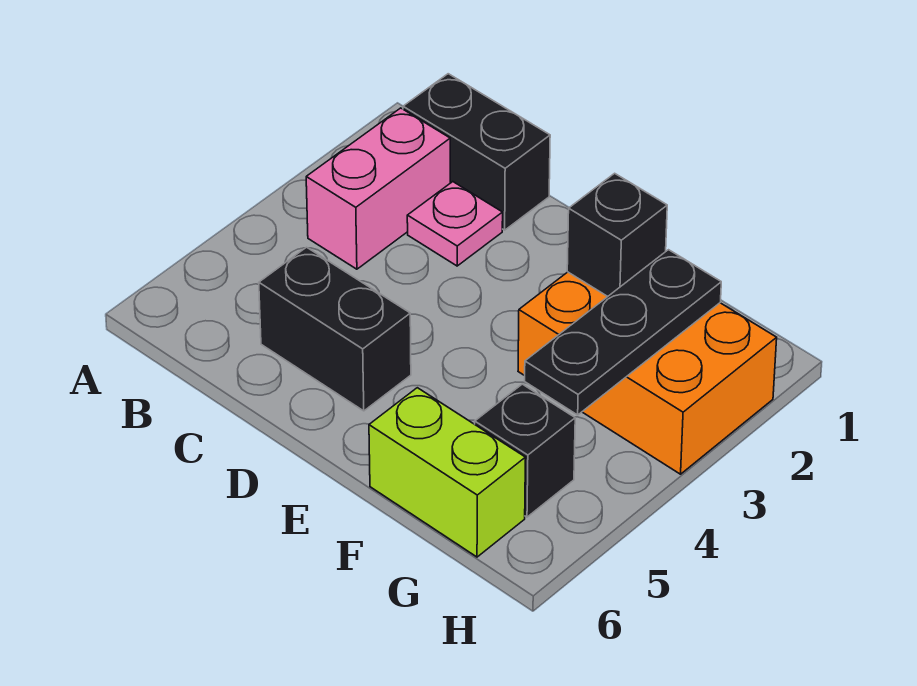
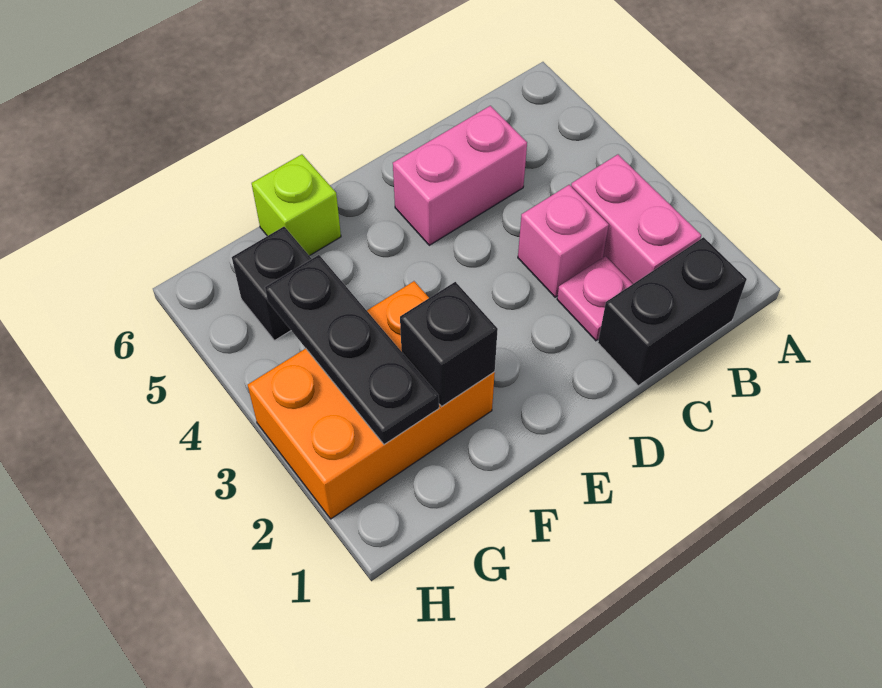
none -> pink brick C3 level 1
black brick C5:D5 level 1 -> pink brick C5:D5 level 1
lime brick F6:G6 level 1 -> lime brick F6 level 1

